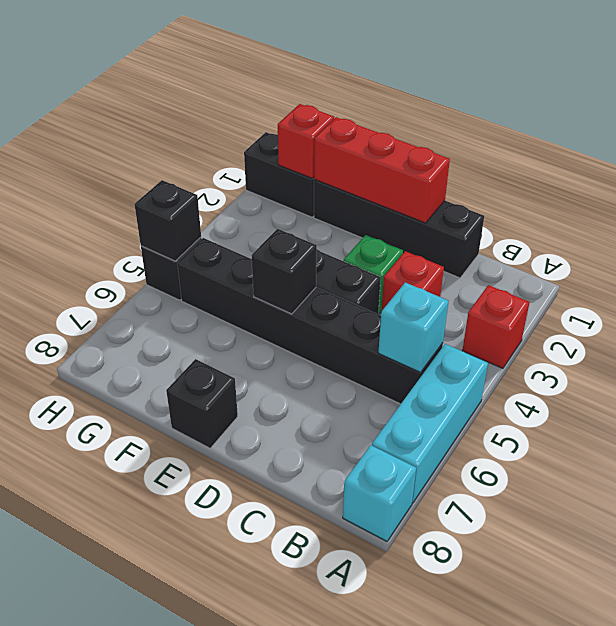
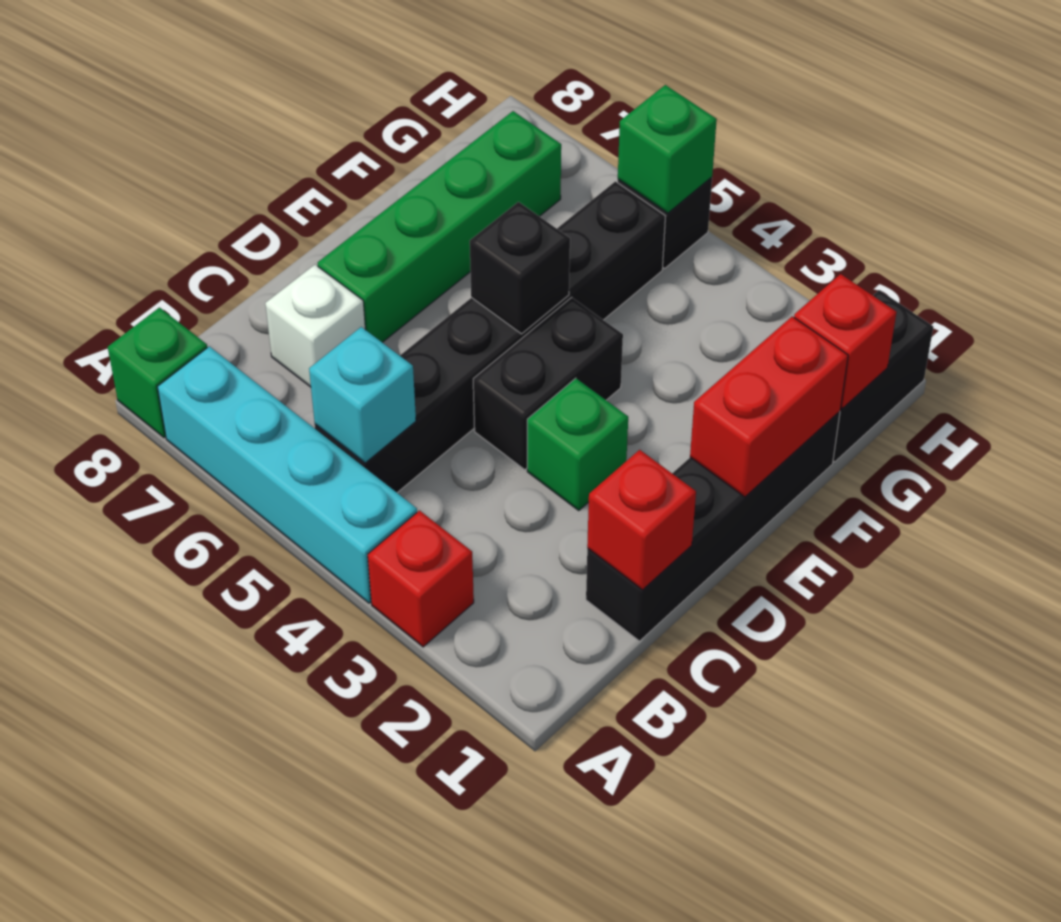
cyan brick A5:A7 level 1 -> cyan brick A4:A7 level 1
cyan brick A8 level 1 -> green brick A8 level 1
red brick C3 level 1 -> red brick C1 level 2
none -> white brick C7 level 1
red brick D1:F1 level 2 -> red brick E1:F1 level 2
none -> green brick D7:G7 level 1
black brick E8 level 1 -> none
black brick H5 level 2 -> green brick H5 level 2

